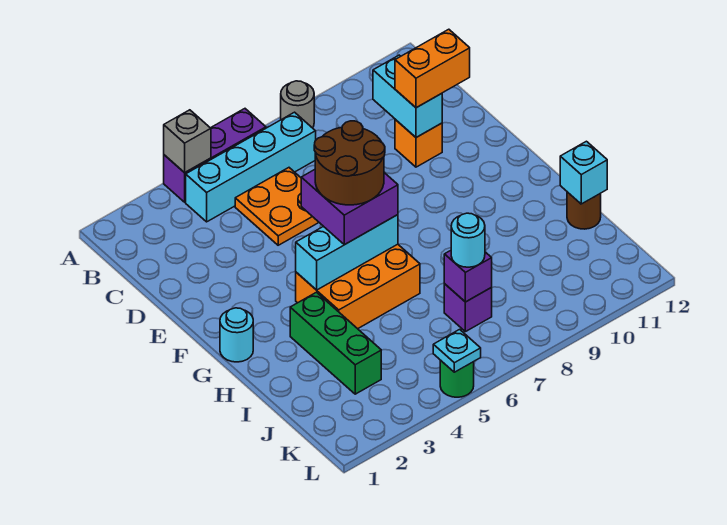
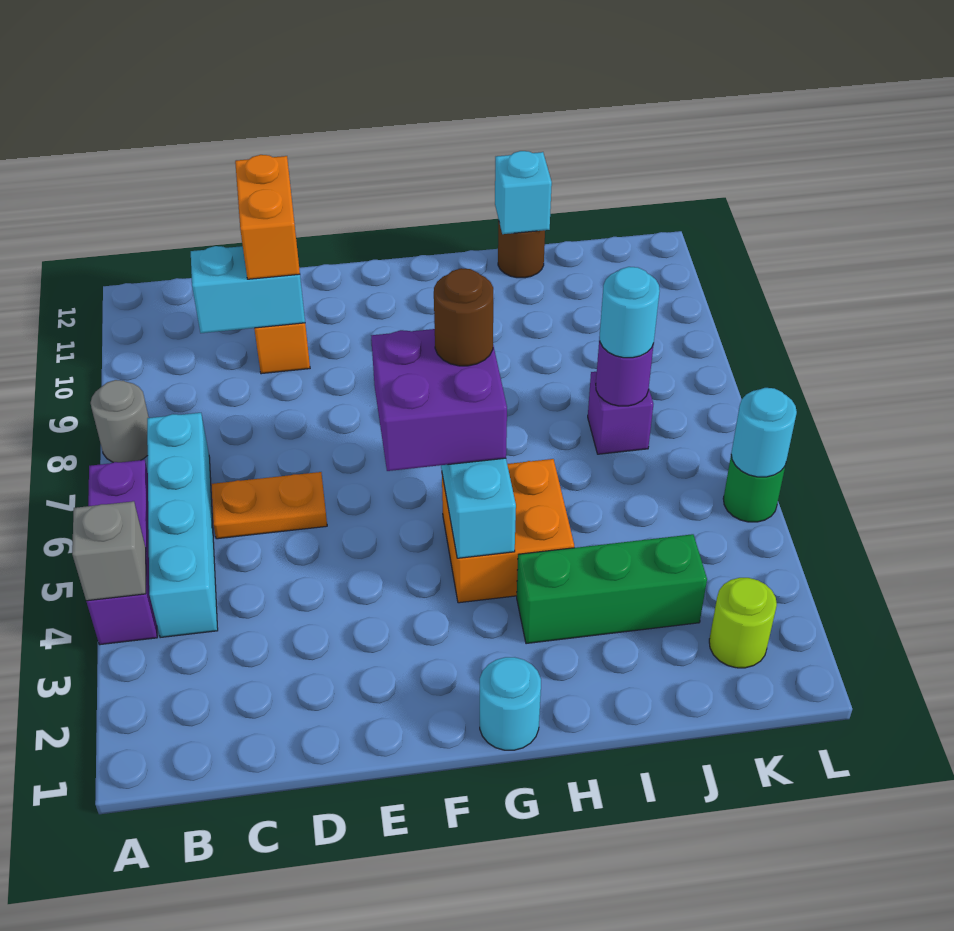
orange plate C5:D6 level 1 -> orange plate C6:D6 level 1
brown round brick F5:G6 level 4 -> brown round brick G6 level 4
orange brick G4:H6 level 1 -> orange brick G4:H5 level 1
purple brick J7 level 2 -> purple round brick J7 level 2
none -> lime round brick K2 level 1
cyan plate L5 level 2 -> cyan round brick L5 level 2

